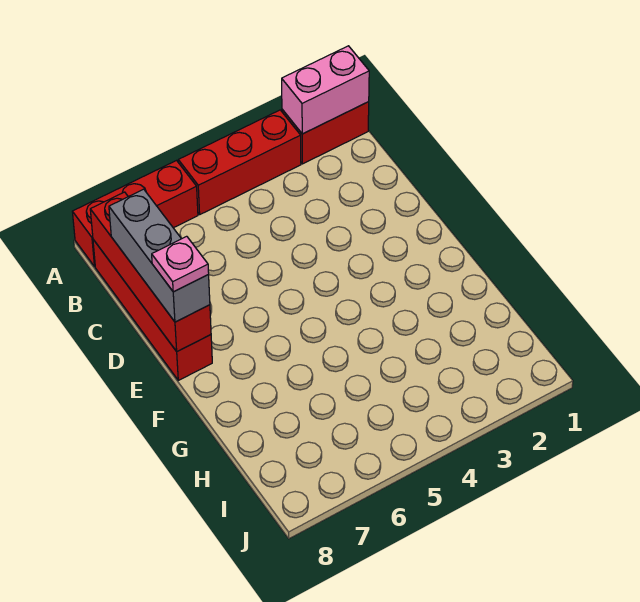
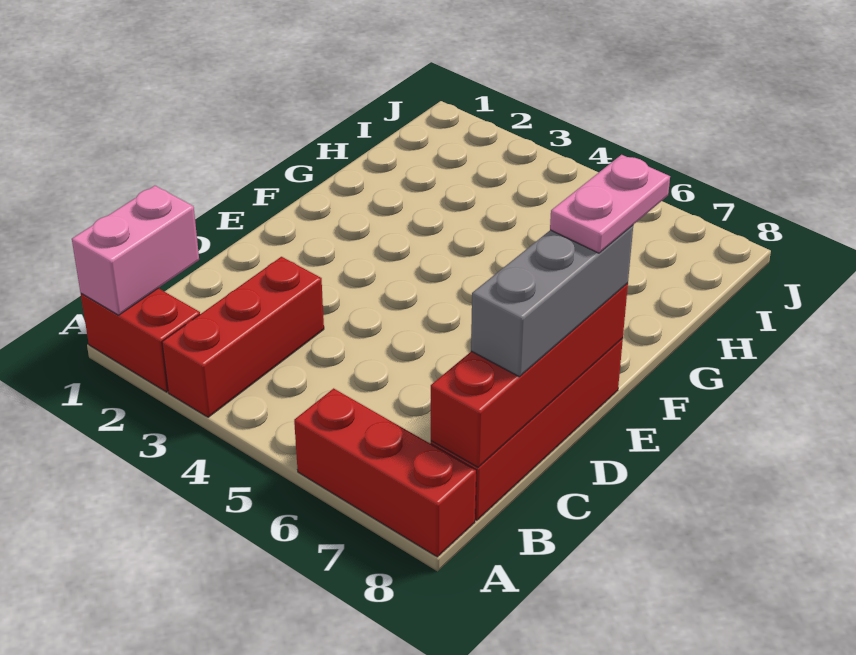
pink brick A1:A2 level 2 -> pink brick A1:B1 level 2
red brick A3:A5 level 1 -> red brick A3:C3 level 1
pink plate E8 level 4 -> pink plate E8:F8 level 4

